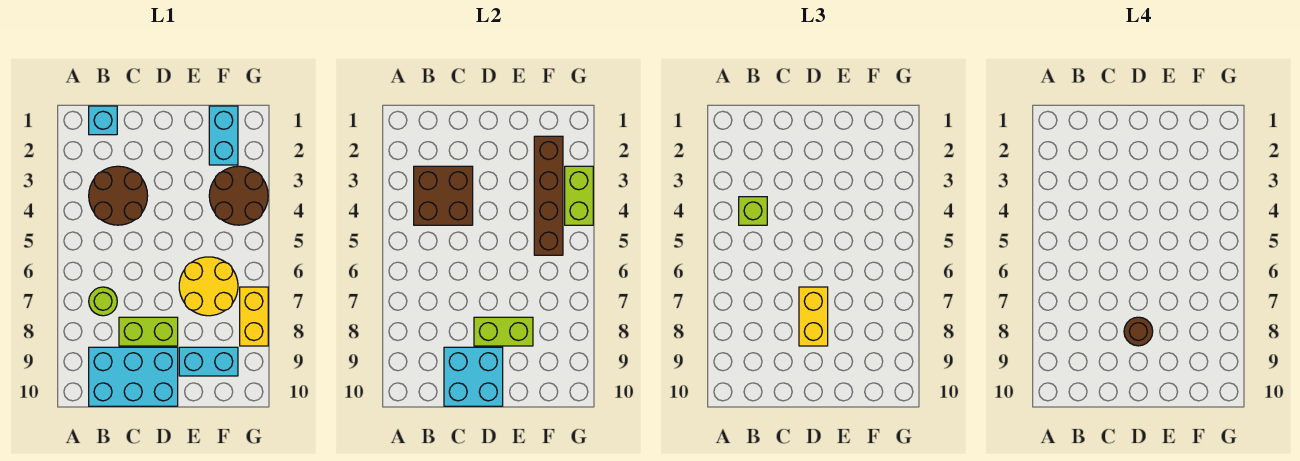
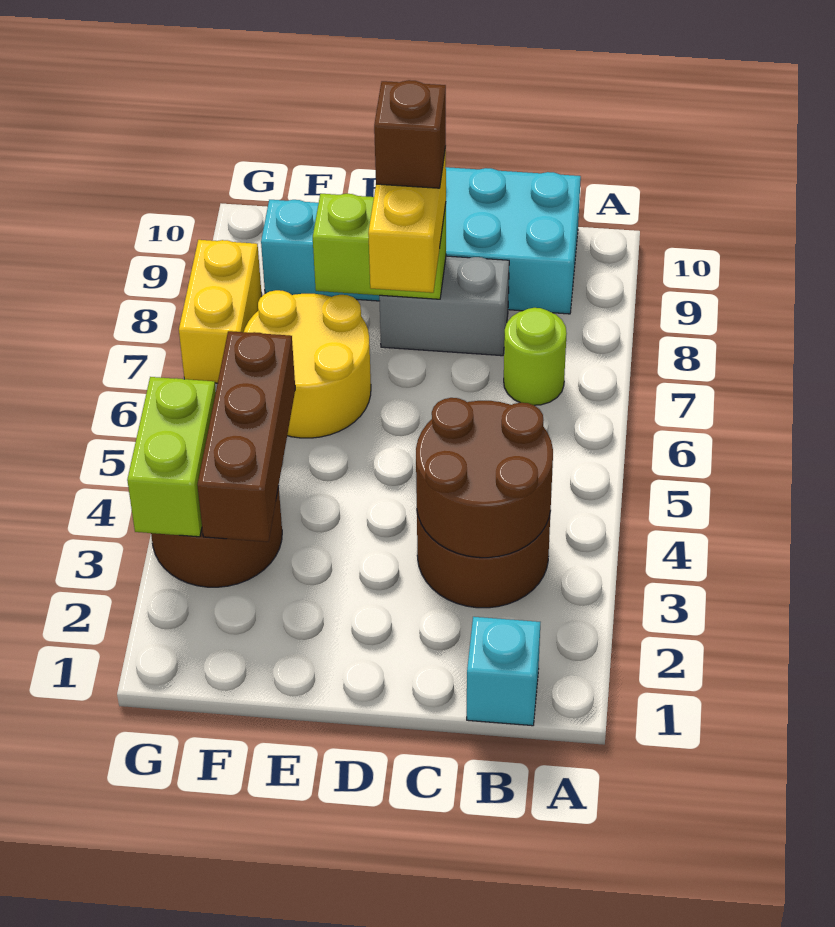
brown brick B3:C4 level 2 -> brown round brick B3:C4 level 2
lime brick B4 level 3 -> none
lime brick C8:D8 level 1 -> grey brick C8:D8 level 1
cyan brick C9:D10 level 2 -> none
brown round brick D8 level 4 -> brown brick D8 level 4
cyan brick F1:F2 level 1 -> none
brown brick F2:F5 level 2 -> brown brick F3:F5 level 2

